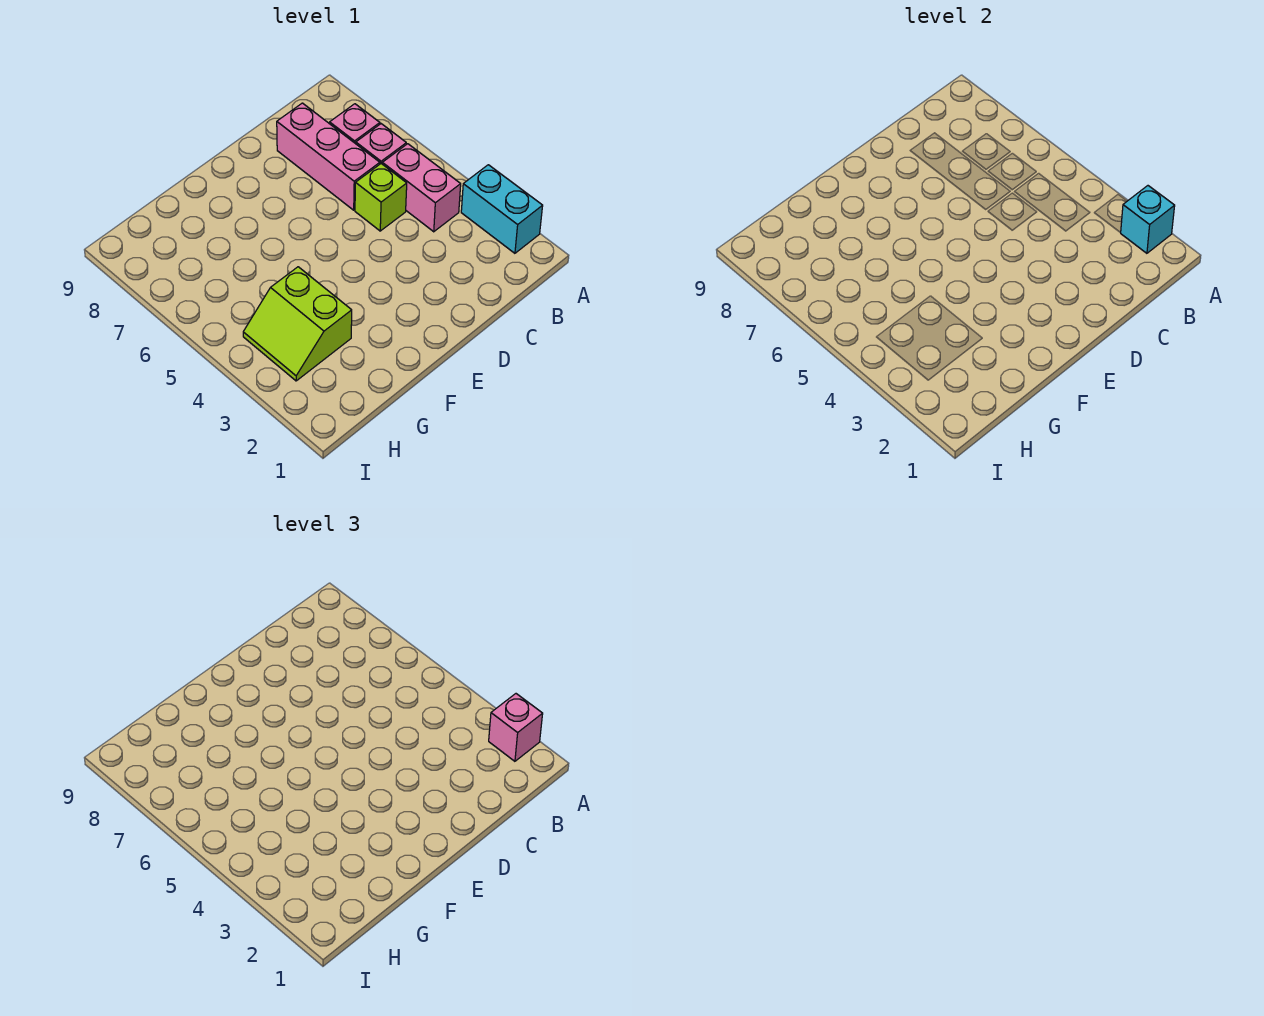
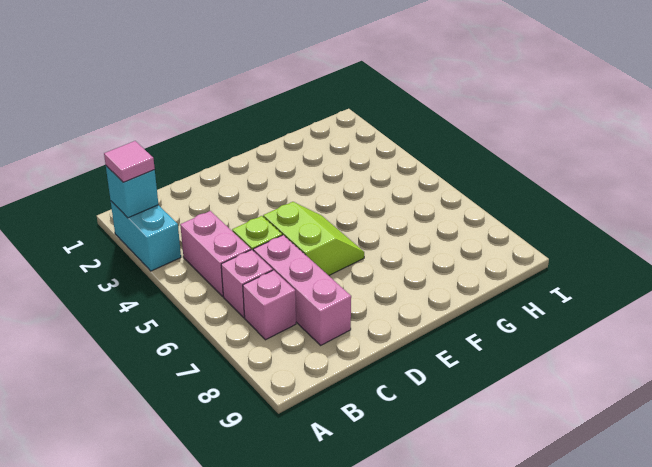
pink brick A2 level 3 -> pink tile A2 level 3
lime slope G3:H4 level 1 top G -> lime slope D5:E6 level 1 top D

